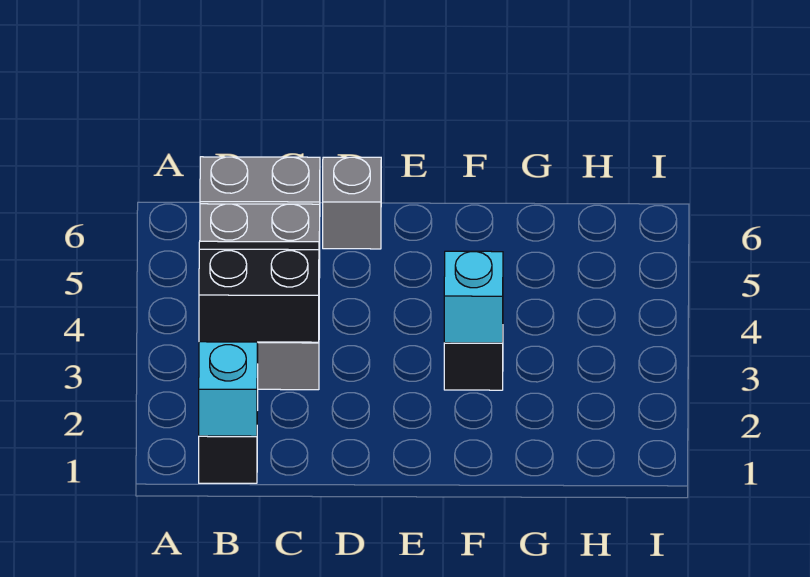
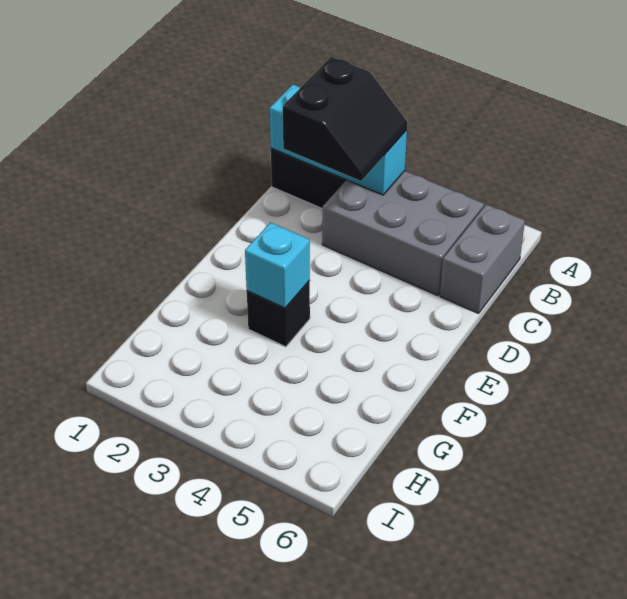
grey brick D6 level 1 -> none

